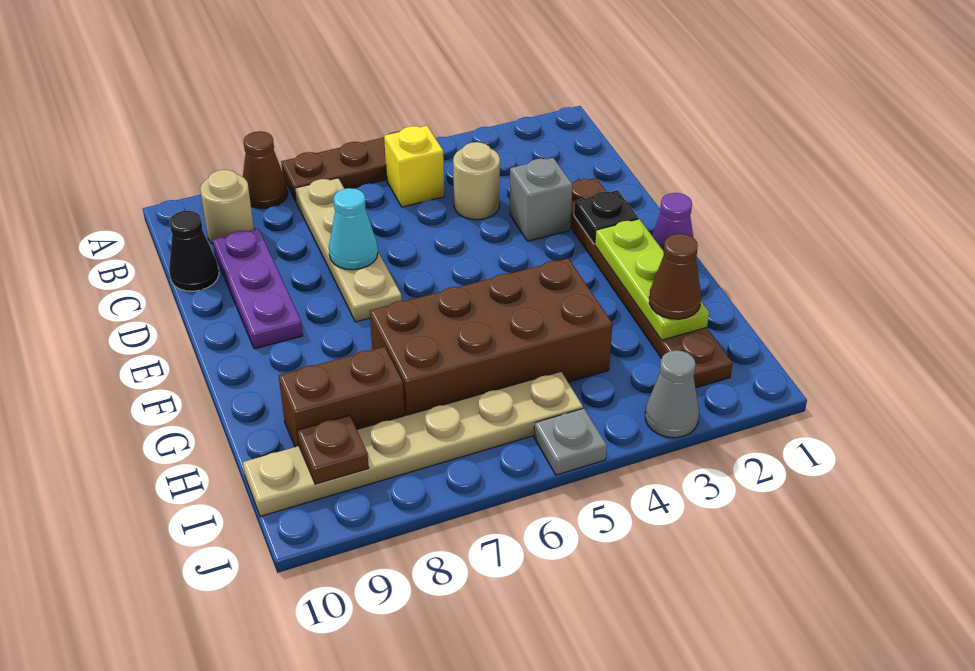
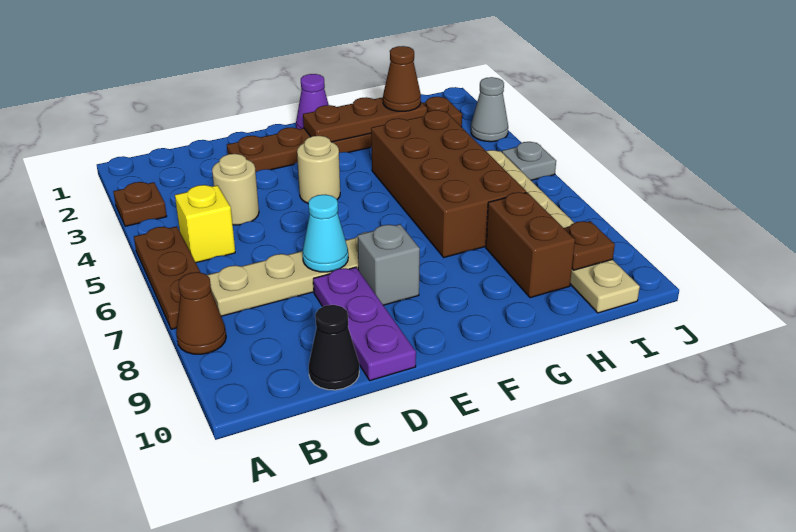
none -> brown plate A3 level 1
tan round brick B9 level 1 -> tan round brick E4 level 1
purple plate C9:E9 level 1 -> purple plate D8:D10 level 1
grey brick D3 level 1 -> grey brick E8 level 1
black plate E2 level 2 -> none
lime plate F2:H2 level 2 -> brown plate F2:H2 level 2

